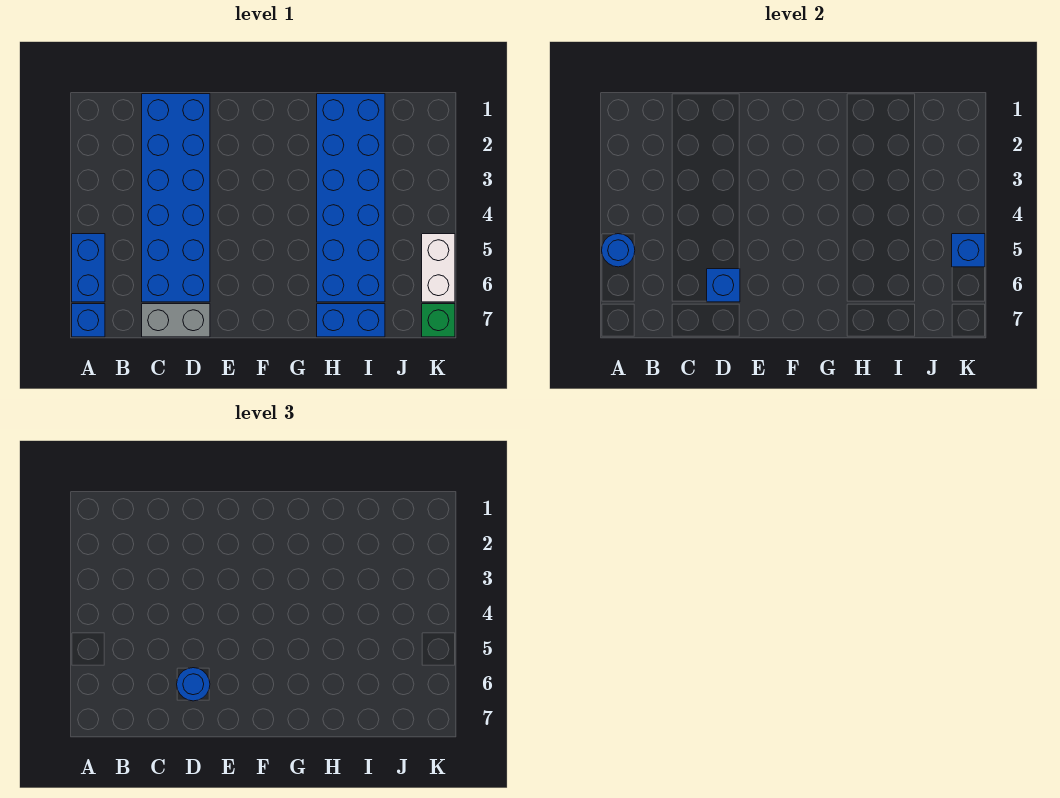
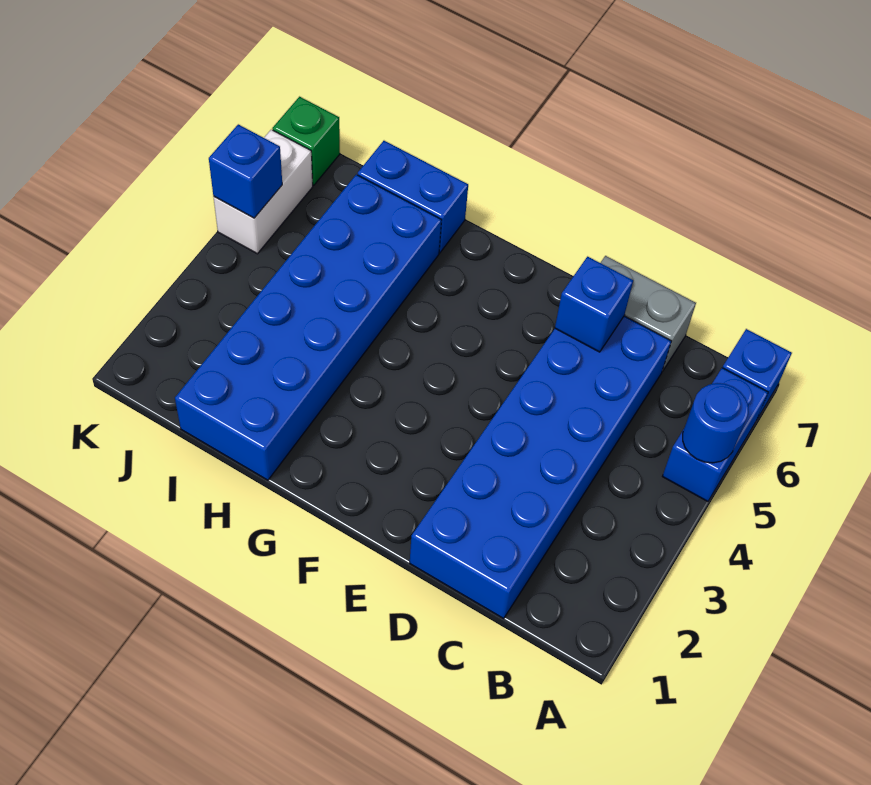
blue round brick D6 level 3 -> none

